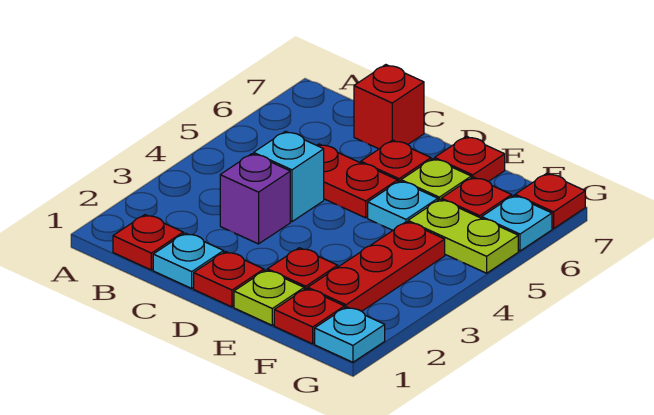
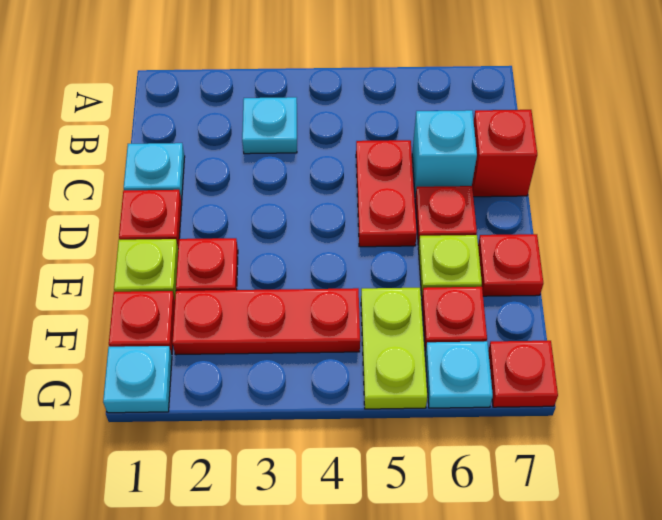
red plate B1 level 1 -> none
purple brick C3 level 1 -> none
cyan brick C4 level 1 -> cyan brick C6 level 1
cyan plate E5 level 1 -> cyan plate B3 level 1

